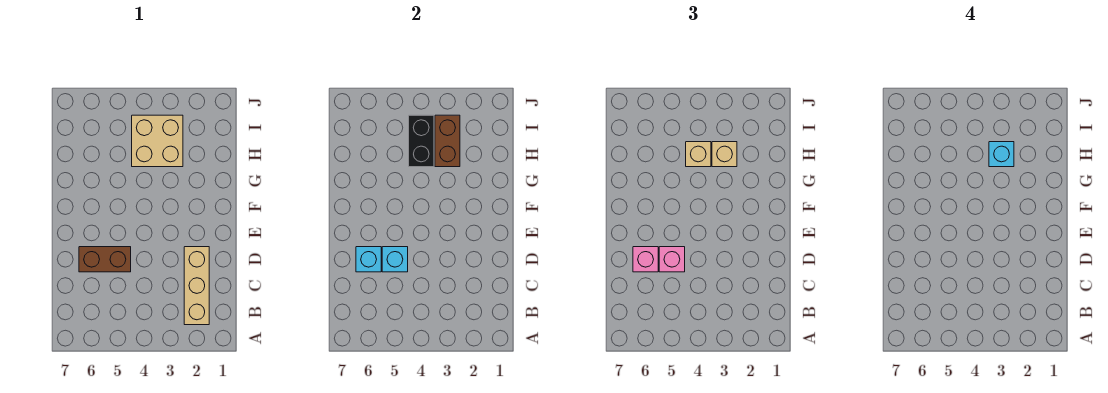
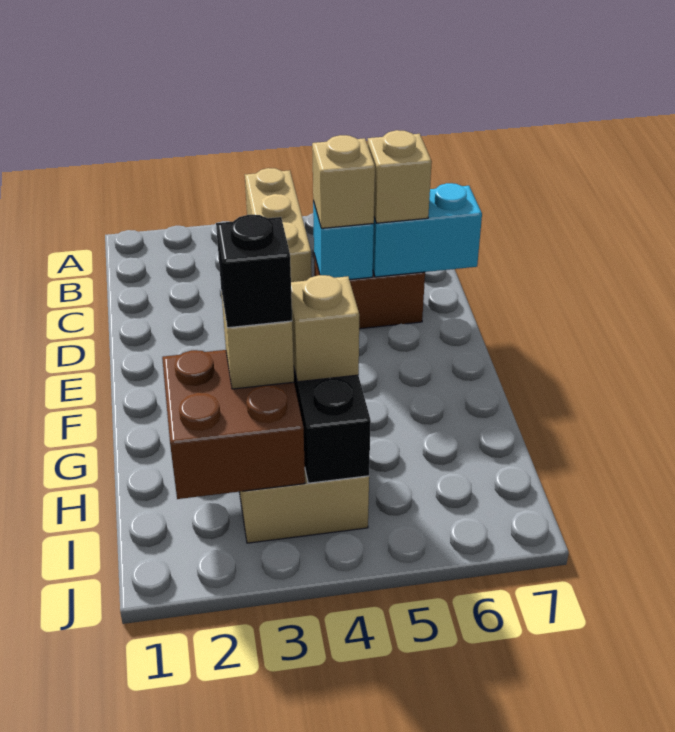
tan brick B2:D2 level 1 -> tan brick A4:C4 level 1
pink brick D5 level 3 -> tan brick D5 level 3
cyan brick D6 level 2 -> cyan brick D6:D7 level 2
pink brick D6 level 3 -> tan brick D6 level 3
brown brick H3:I3 level 2 -> brown brick H2:I3 level 2
cyan brick H3 level 4 -> black brick H3 level 4

